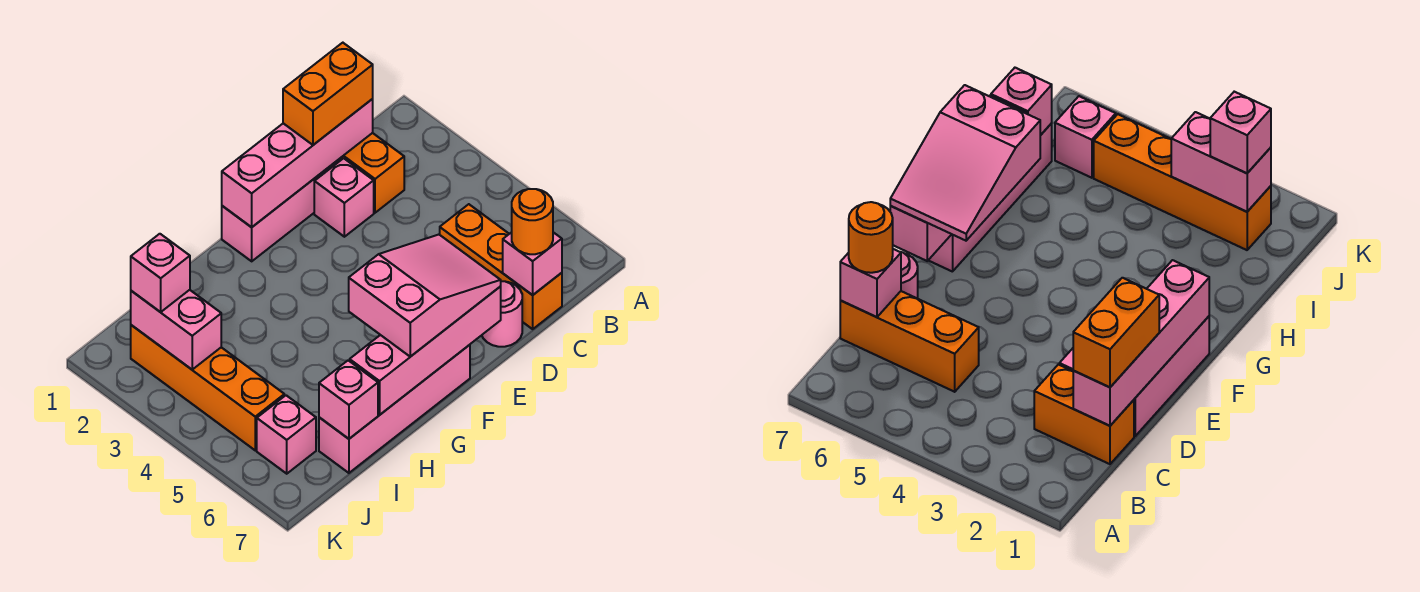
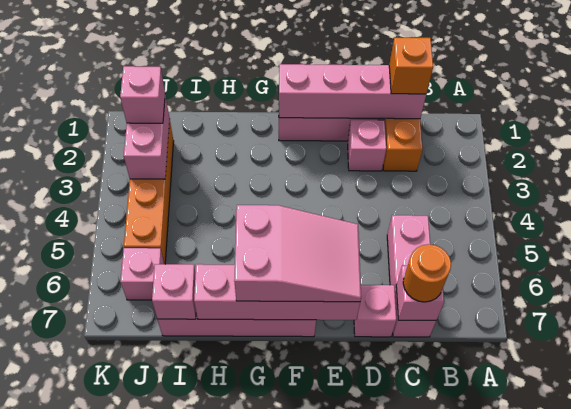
orange brick C1:D1 level 3 -> orange brick C1 level 3
orange brick C5:C7 level 1 -> pink brick C5:C7 level 1
pink round brick D7 level 1 -> pink brick D7 level 1

